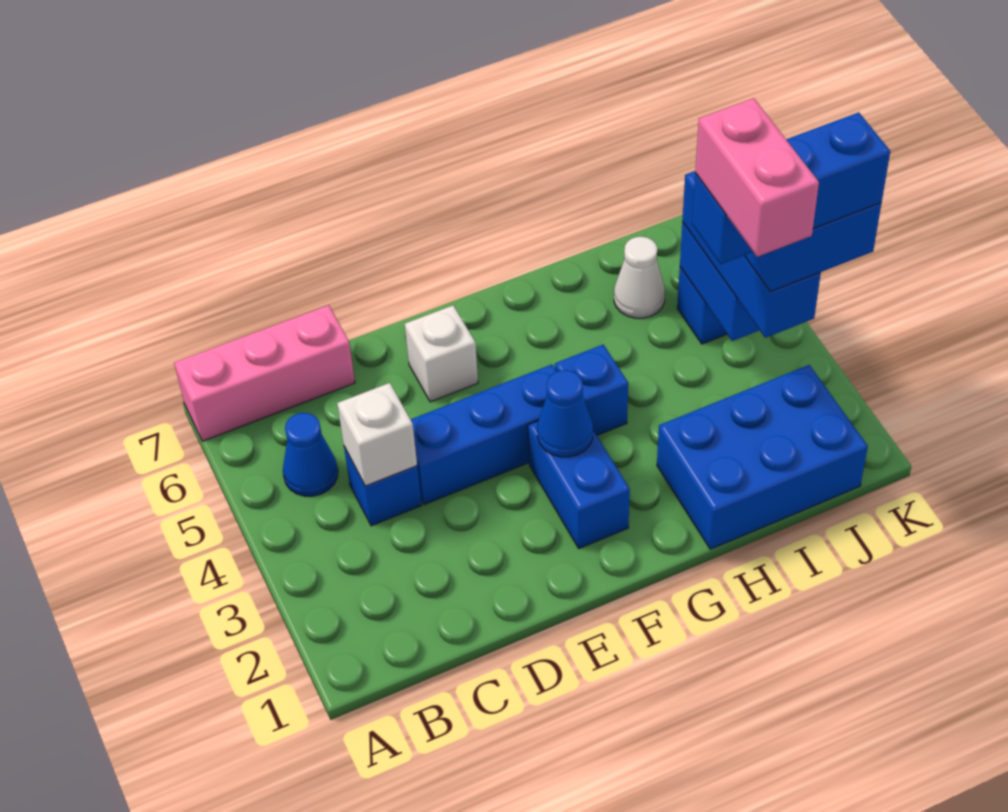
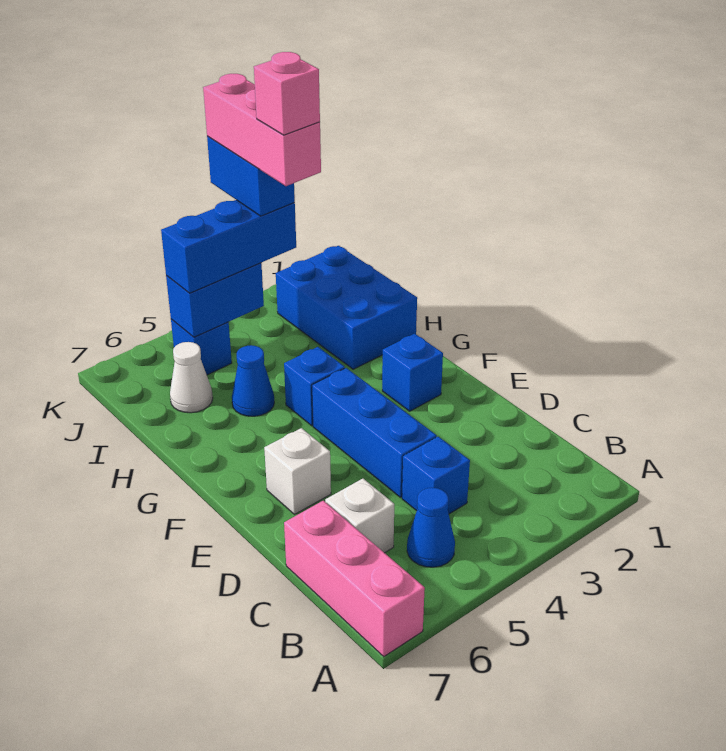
white brick C4 level 2 -> white brick C6 level 1
blue brick F2:F3 level 1 -> blue brick F2 level 1
blue cone F3 level 2 -> blue cone H5 level 1
pink brick I2:I3 level 6 -> pink brick I3 level 6
blue brick I3:K3 level 5 -> pink brick I3:K3 level 5

